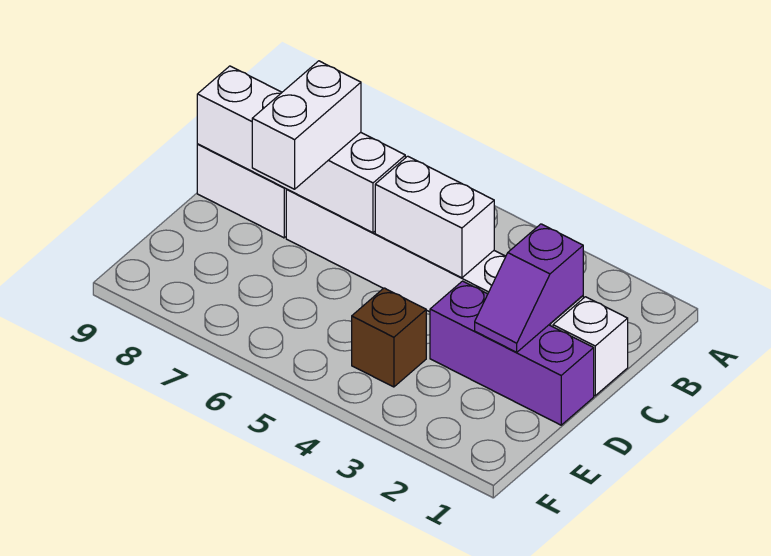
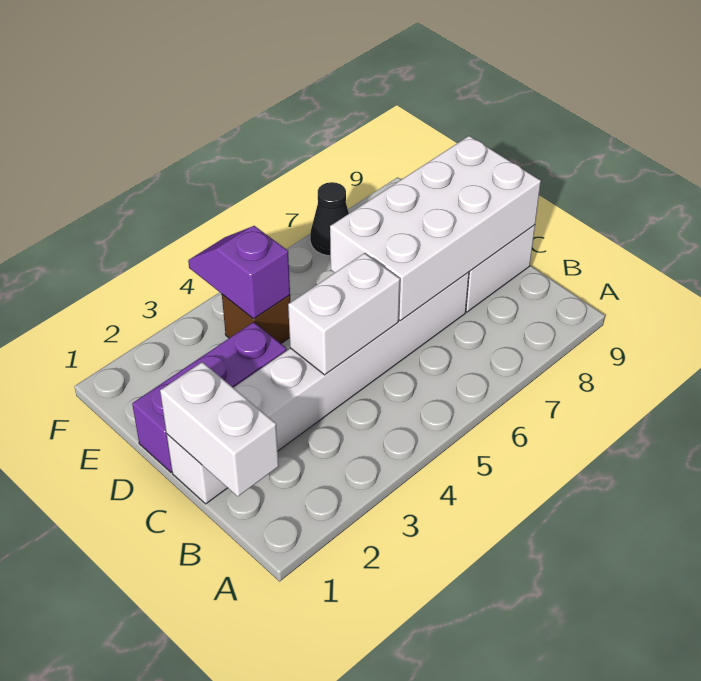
purple slope C2:D2 level 2 top C -> purple slope E4:F4 level 2 top E
white brick C6:C9 level 2 -> white brick C6:D9 level 2
white brick C7:D7 level 3 -> white brick B1:C1 level 2
none -> black cone F7 level 1

